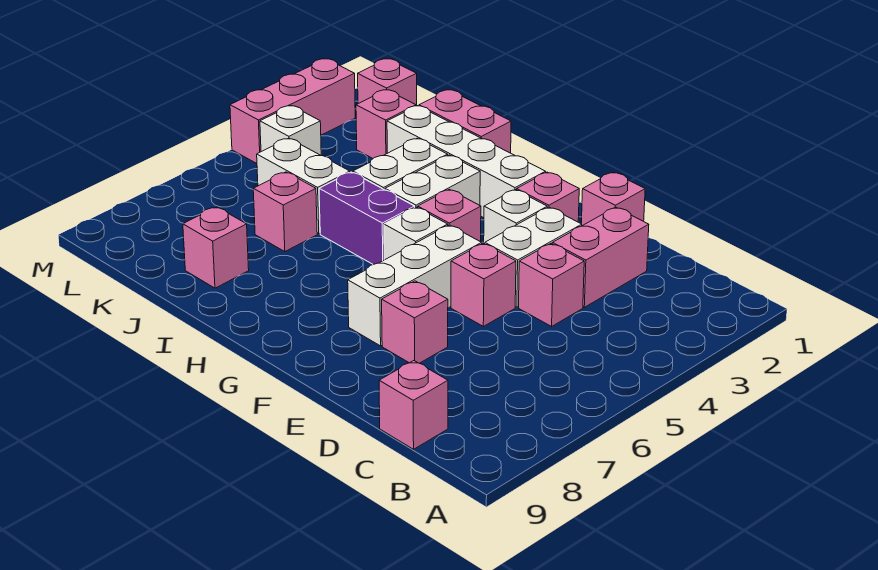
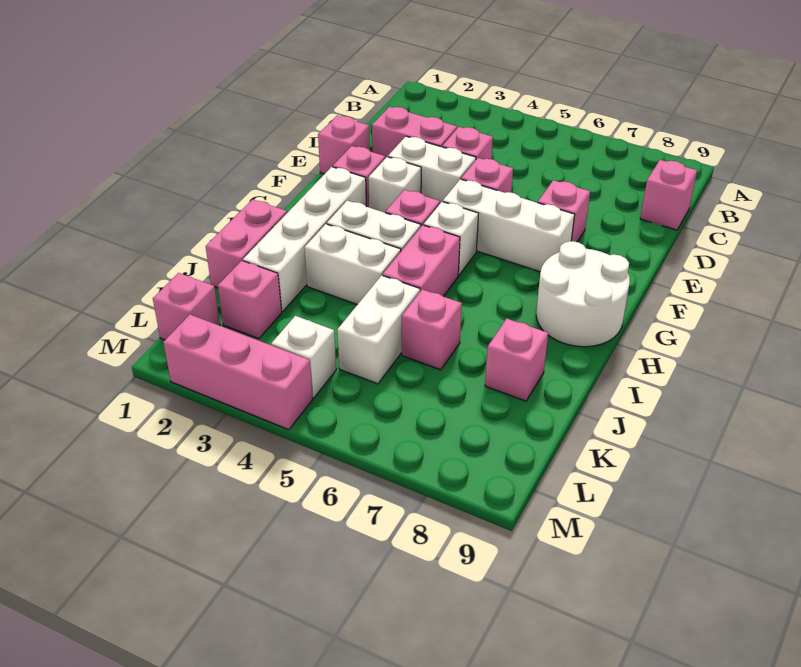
none -> white round brick G8:H9 level 1
purple brick H5:I5 level 1 -> pink brick H5:I5 level 1

